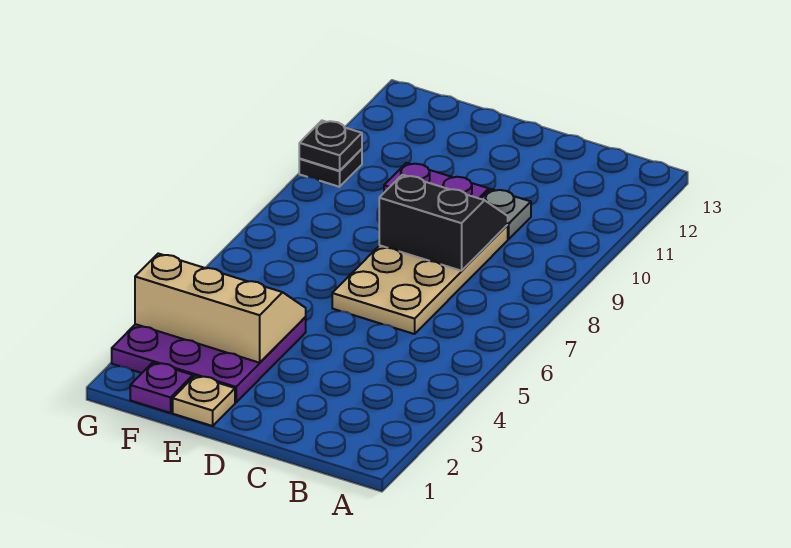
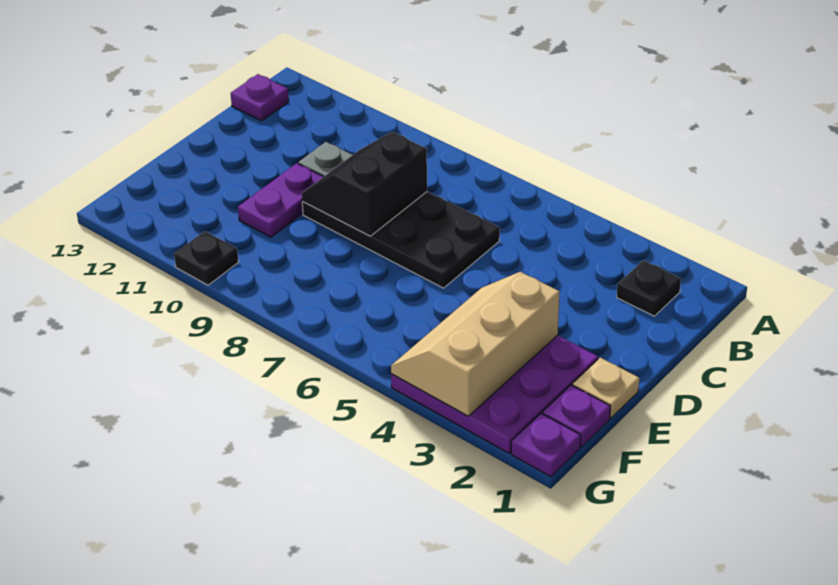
none -> purple plate B13 level 1
tan plate C6:D9 level 1 -> black plate C6:D9 level 1
none -> purple plate G1 level 1
black plate G10 level 2 -> black plate B2 level 1

